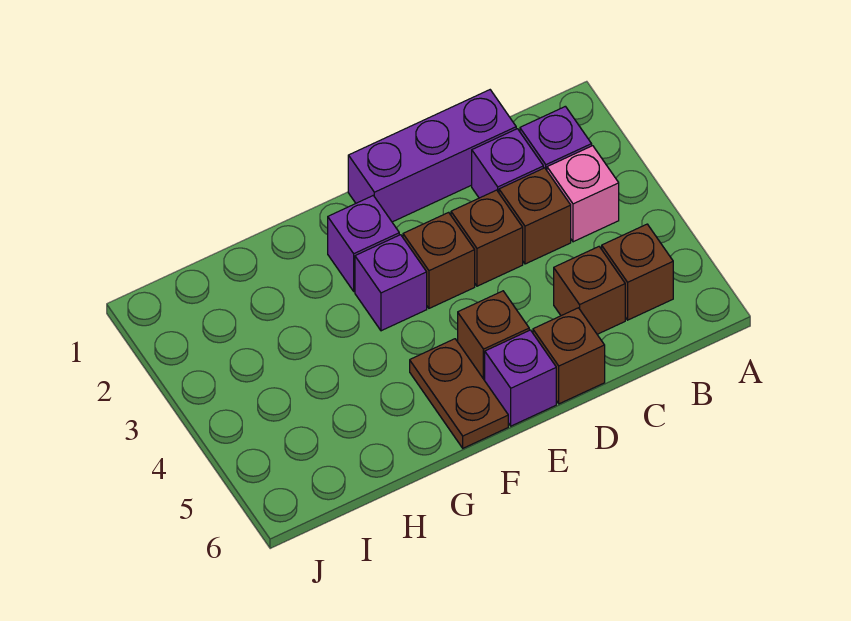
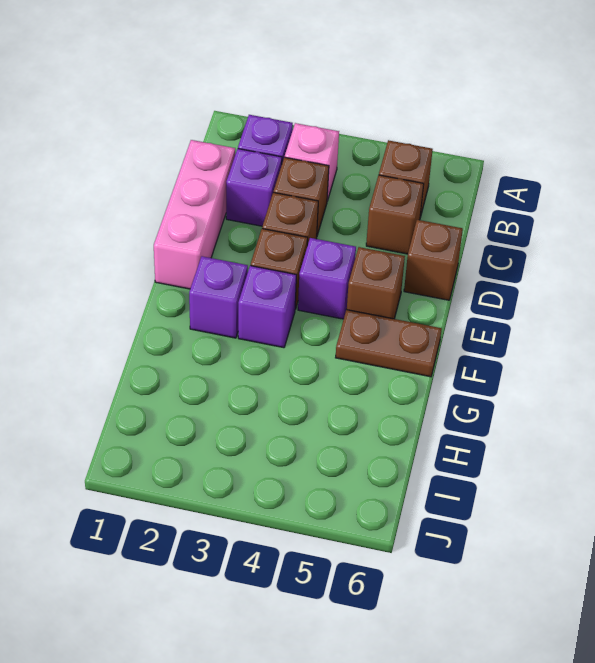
purple brick C1:E1 level 1 -> pink brick C1:E1 level 1
purple brick E6 level 1 -> purple brick E4 level 1

